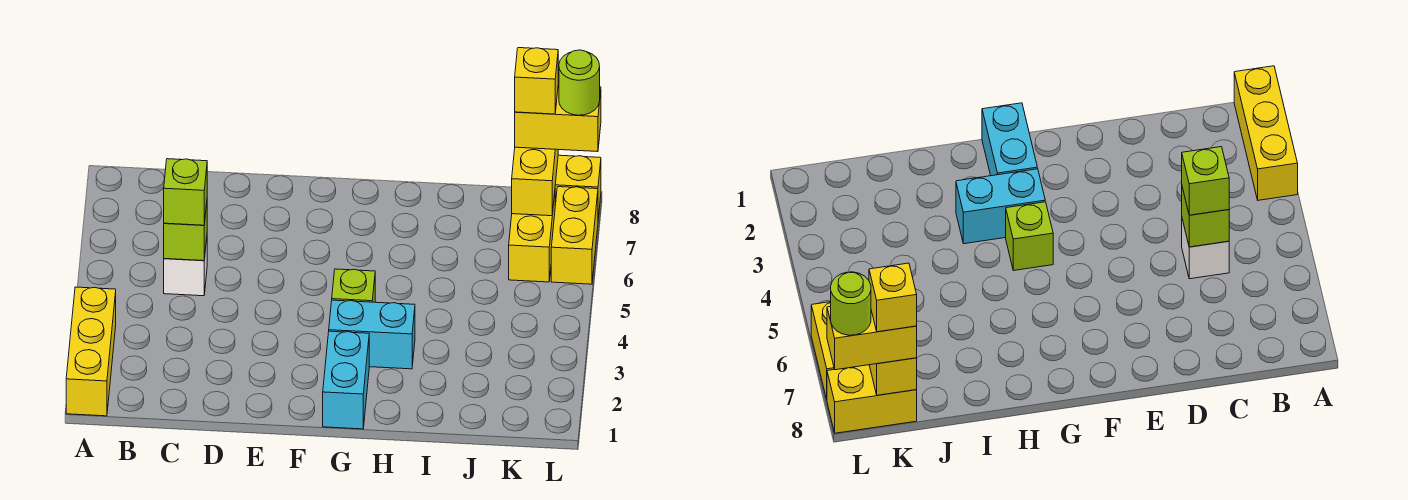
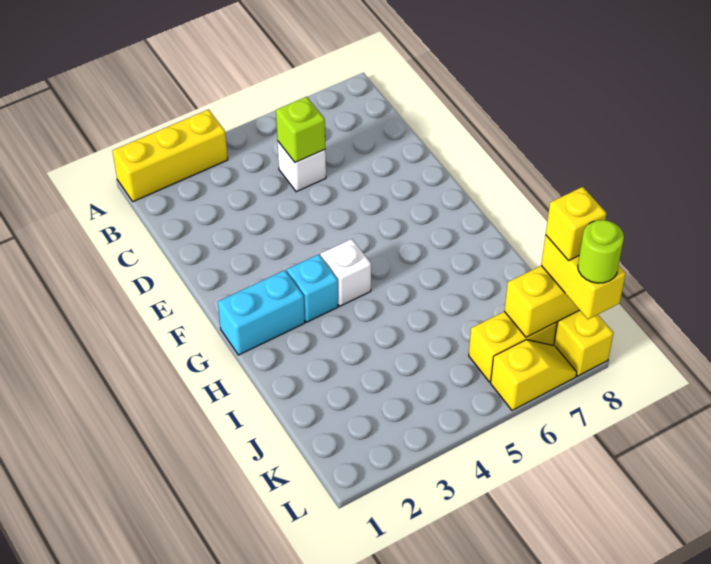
lime brick C5 level 3 -> none
cyan brick G3:H3 level 1 -> cyan brick G3 level 1
lime brick G4 level 1 -> white brick G4 level 1
yellow brick L6:L7 level 1 -> yellow slope L6:L7 level 1 top 6

